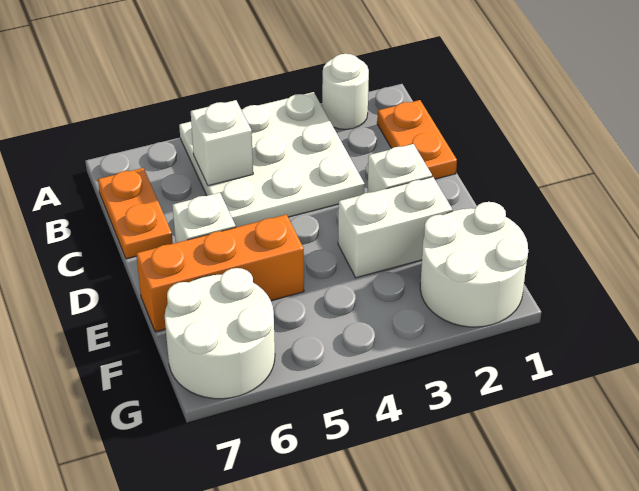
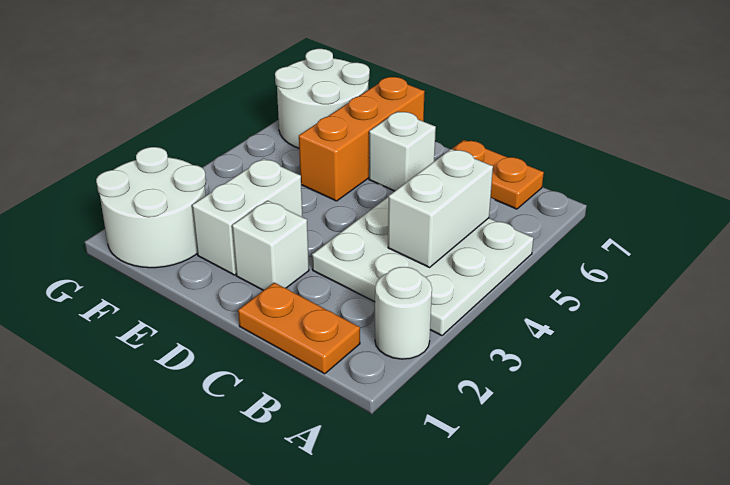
white brick B5 level 2 -> white brick B4:B5 level 2

